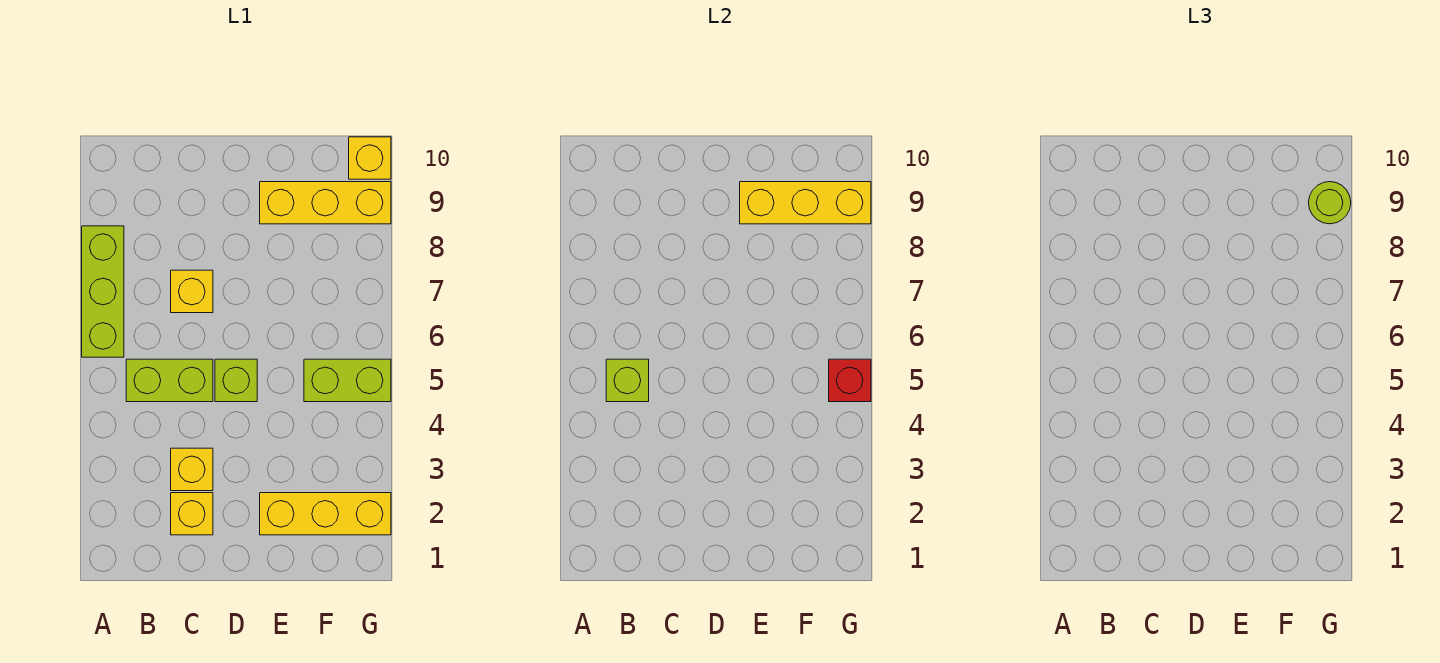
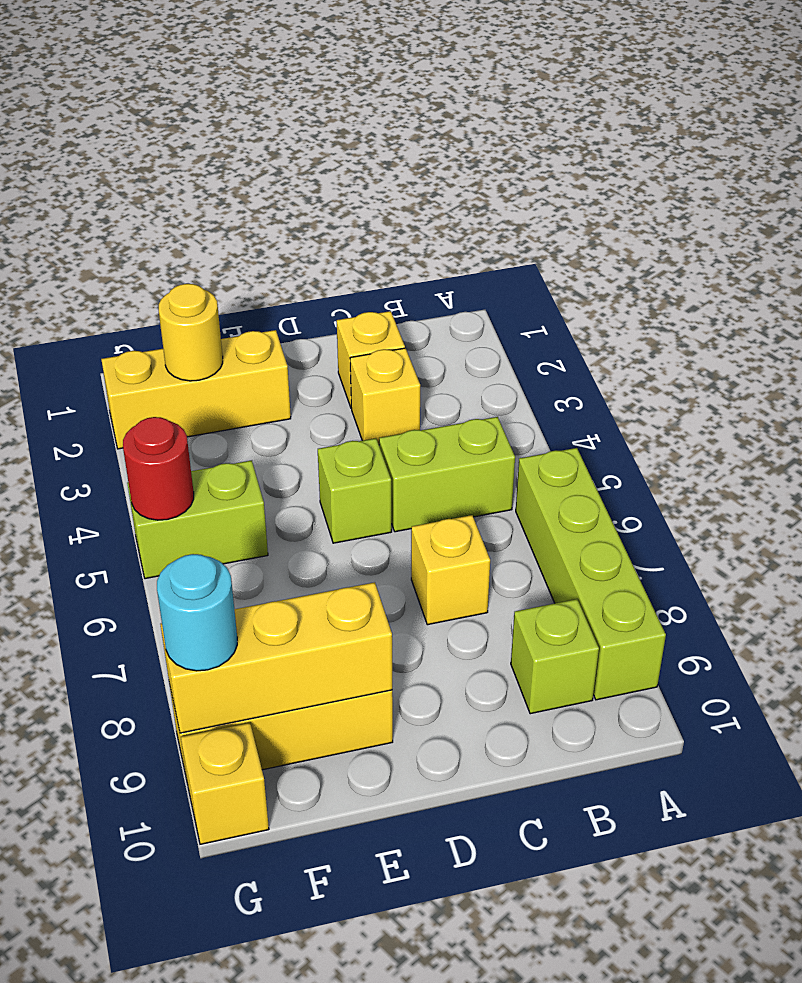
lime brick A6:A8 level 1 -> lime brick A6:A9 level 1
lime brick B5 level 2 -> lime brick B9 level 1
none -> yellow round brick F2 level 2
red brick G5 level 2 -> red round brick G5 level 2
lime round brick G9 level 3 -> cyan round brick G9 level 3

